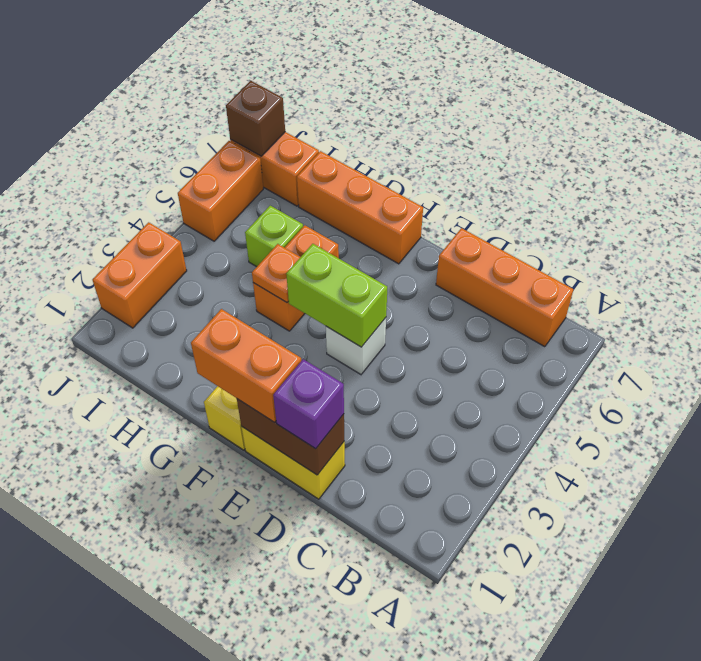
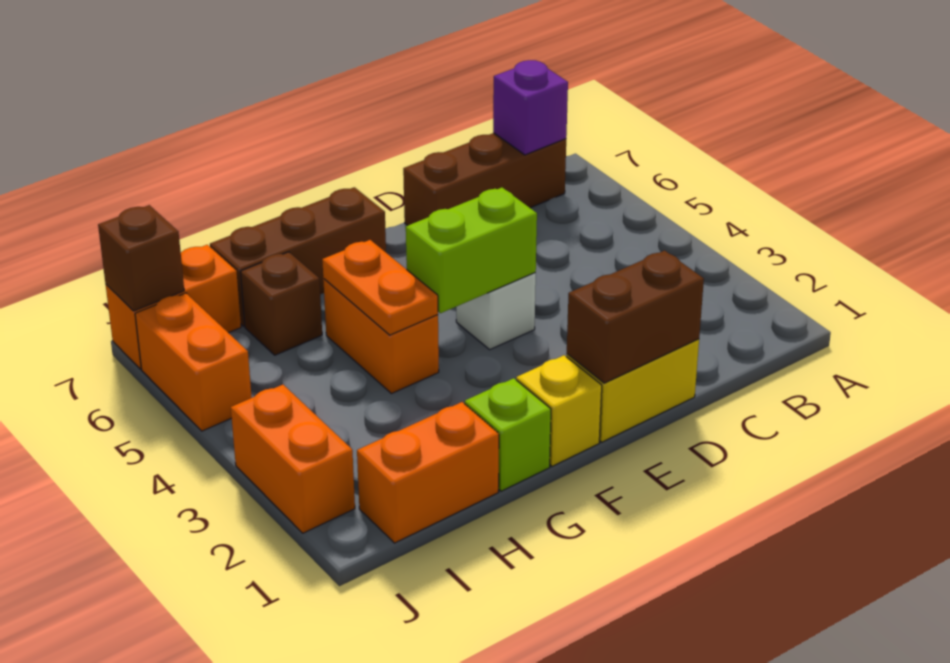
orange brick B7:D7 level 1 -> brown brick B7:D7 level 1
purple brick D1 level 3 -> purple brick B7 level 2
orange brick E1:F1 level 3 -> orange brick H1:I1 level 1
orange brick F7:H7 level 1 -> brown brick F7:H7 level 1
orange plate G4 level 2 -> orange plate G4:G5 level 2
lime brick H5 level 1 -> lime brick G1 level 1
none -> brown brick H6 level 1

